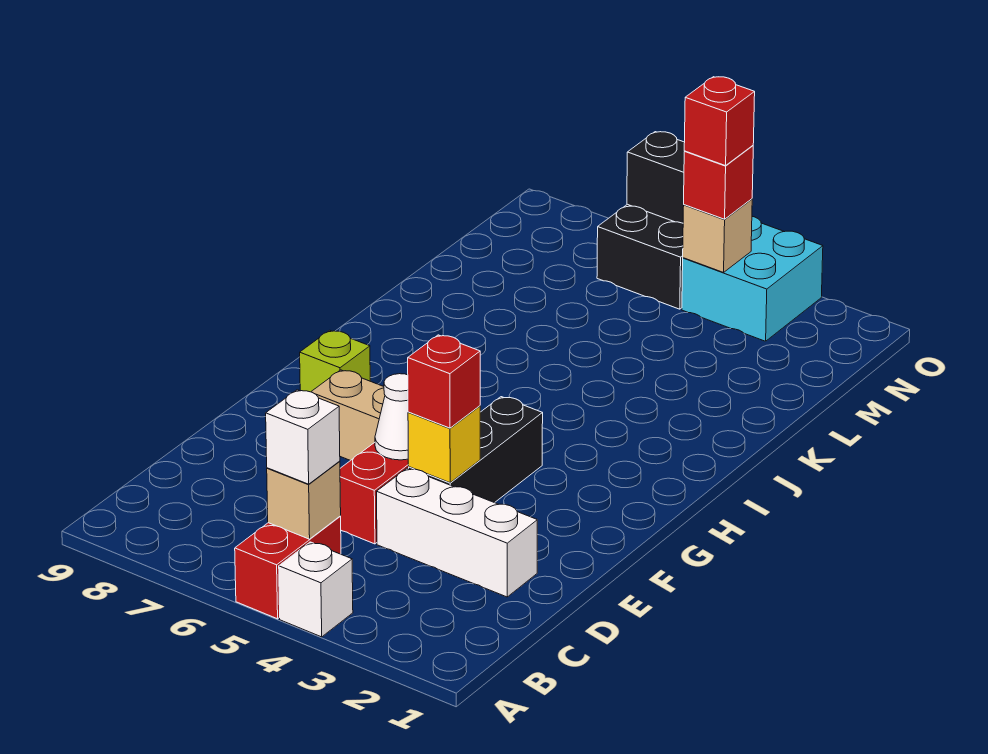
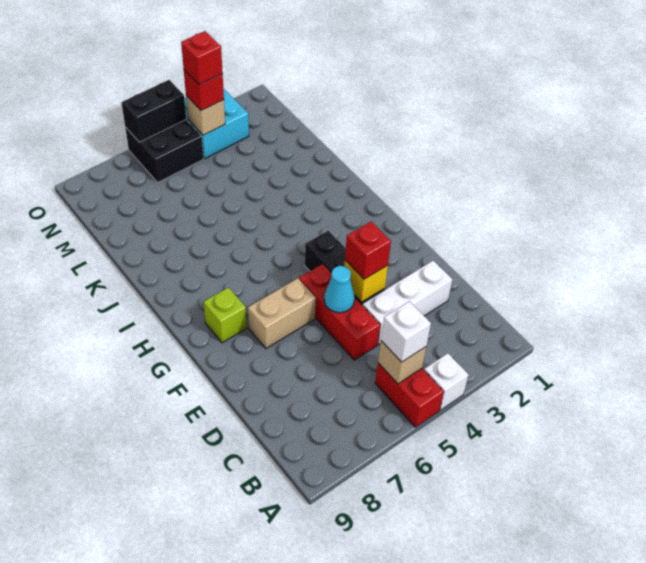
white cone E5 level 2 -> cyan cone E5 level 2

